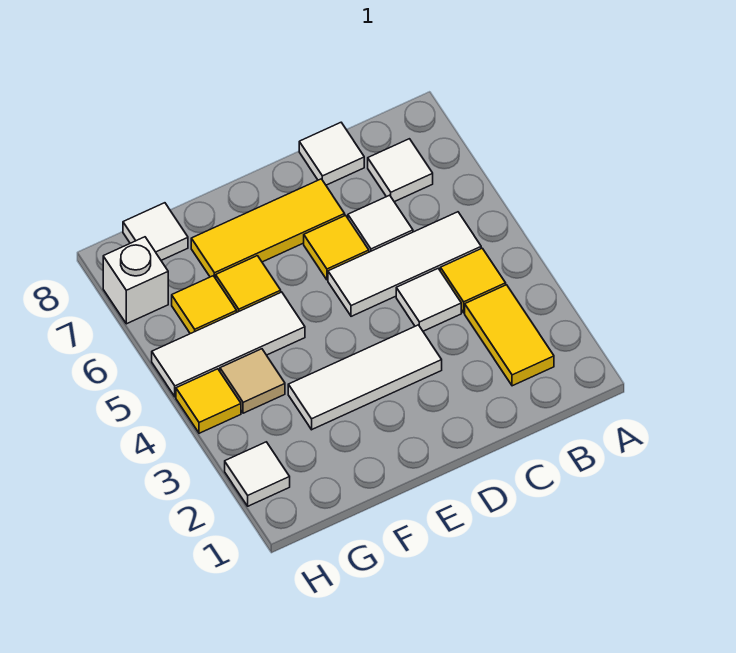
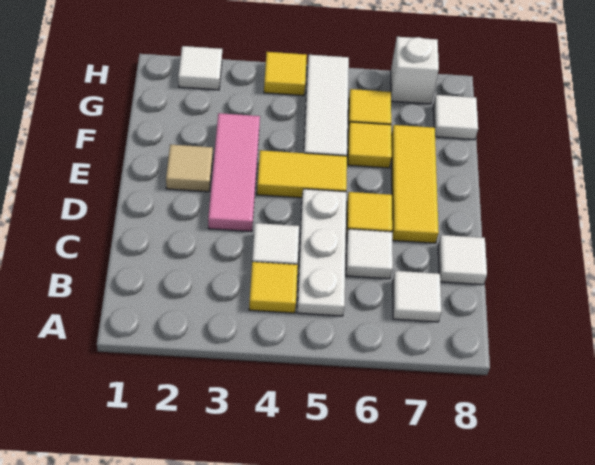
yellow tile B2:B3 level 1 -> yellow tile E4:E5 level 1
white tile B5:D5 level 1 -> white plate B5:D5 level 1
white tile D3:F3 level 1 -> pink tile D3:F3 level 1
tan tile G4 level 1 -> tan tile E2 level 1

